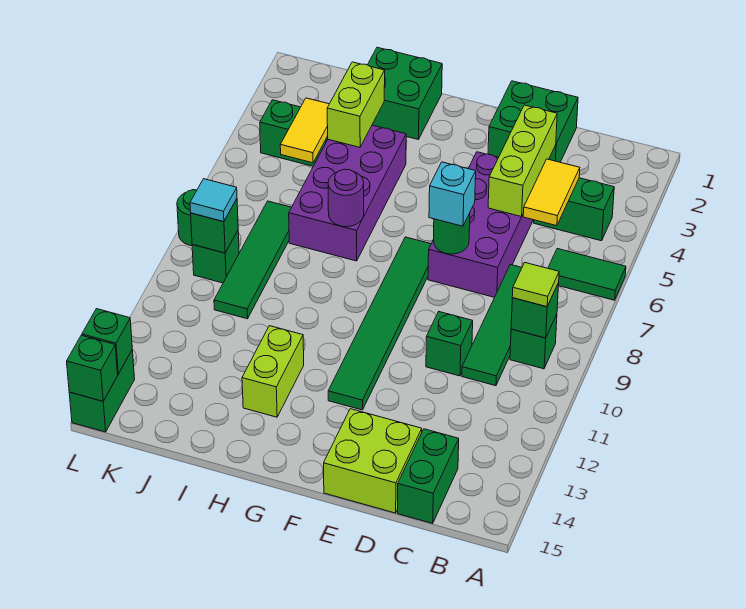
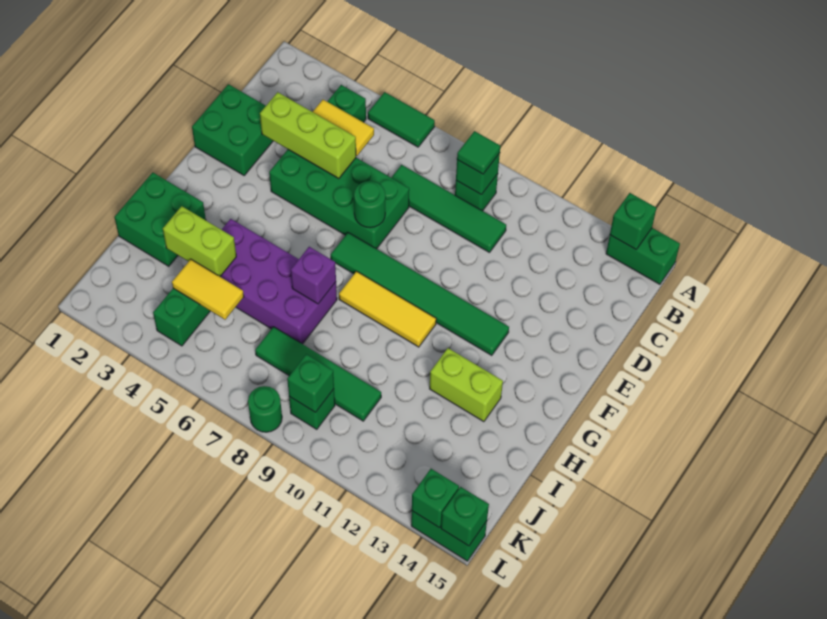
green tile A6:B6 level 1 -> green tile A5:A6 level 1
lime tile B9 level 3 -> green tile B9 level 3
green brick C14:C15 level 1 -> green brick A14:A15 level 1
purple brick D4:E7 level 1 -> green brick D4:E7 level 1
green brick D10 level 1 -> green brick A14 level 2
lime brick D14:E15 level 1 -> none
cyan brick E7 level 3 -> none
none -> yellow tile G8:G10 level 1
purple round brick H7 level 2 -> purple brick H7 level 2
cyan tile K9 level 3 -> none

